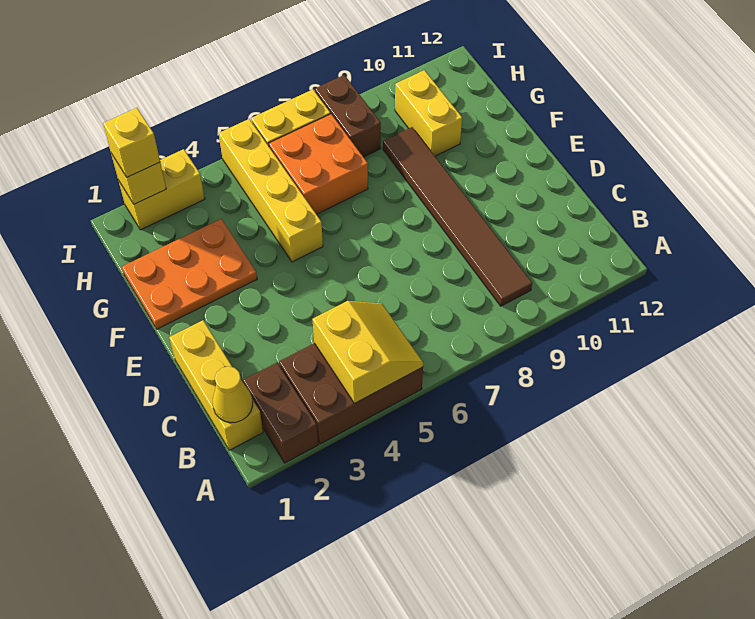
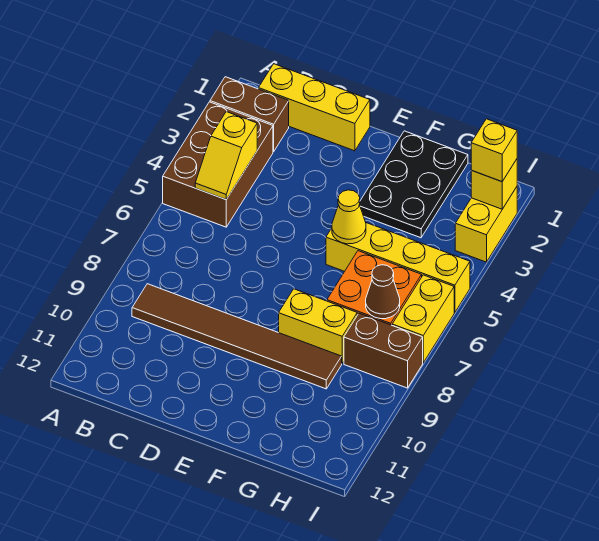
yellow slope A4:B5 level 2 top 4 -> yellow slope B4:B5 level 2 top 4
yellow cone B1 level 2 -> yellow cone F5 level 2
orange plate F1:G3 level 1 -> black plate F1:G3 level 1
yellow brick G10:H10 level 1 -> yellow brick F8:G8 level 1
none -> brown cone H7 level 2

